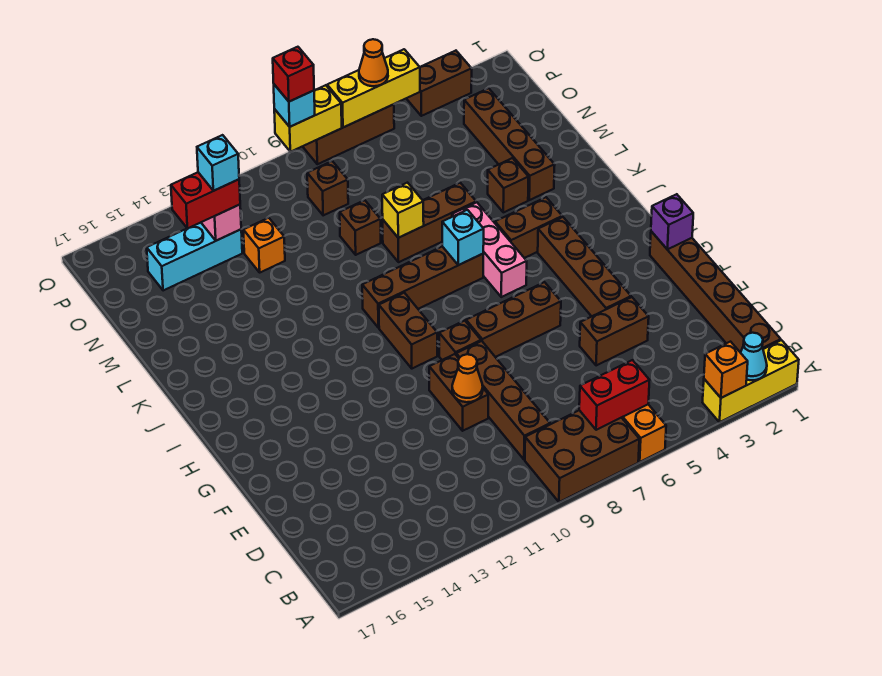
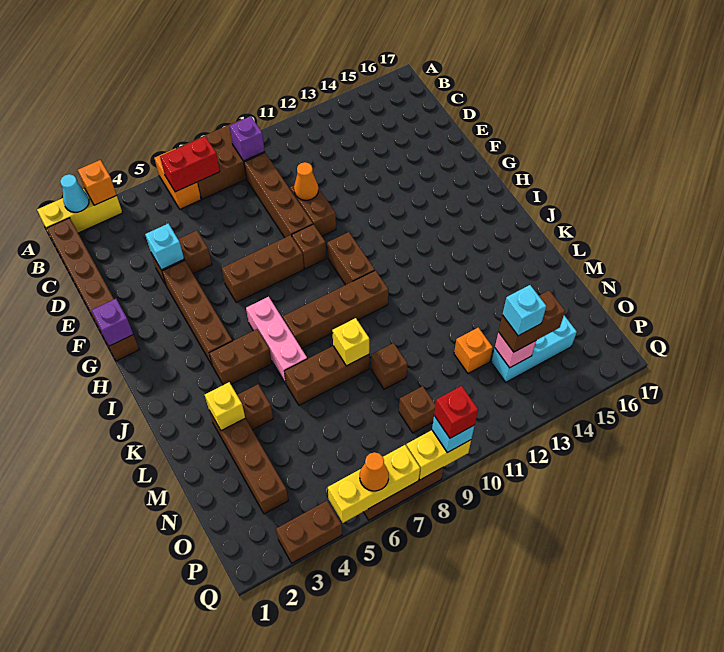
none -> purple brick B9 level 2
cyan brick J7 level 2 -> cyan brick E4 level 2
none -> yellow brick L3 level 2
red brick O13:O14 level 3 -> brown brick O13:O14 level 3

